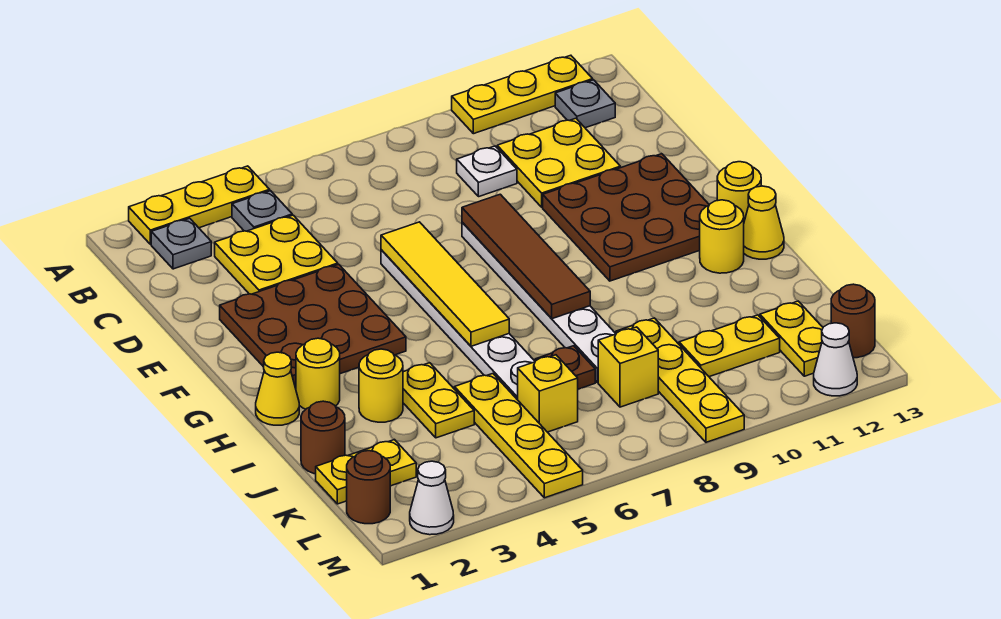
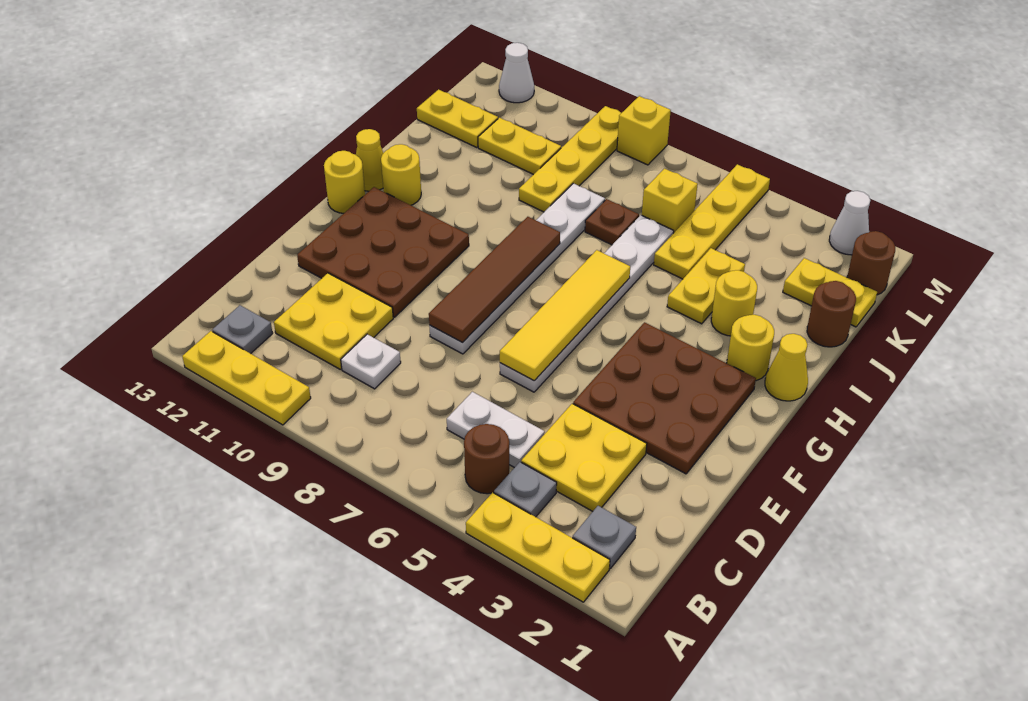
none -> white plate C5:C6 level 1
yellow brick K8 level 1 -> yellow brick M8 level 1
yellow plate K12:L12 level 1 -> yellow plate K12:K13 level 1
brown round brick L13 level 1 -> brown round brick B5 level 1

